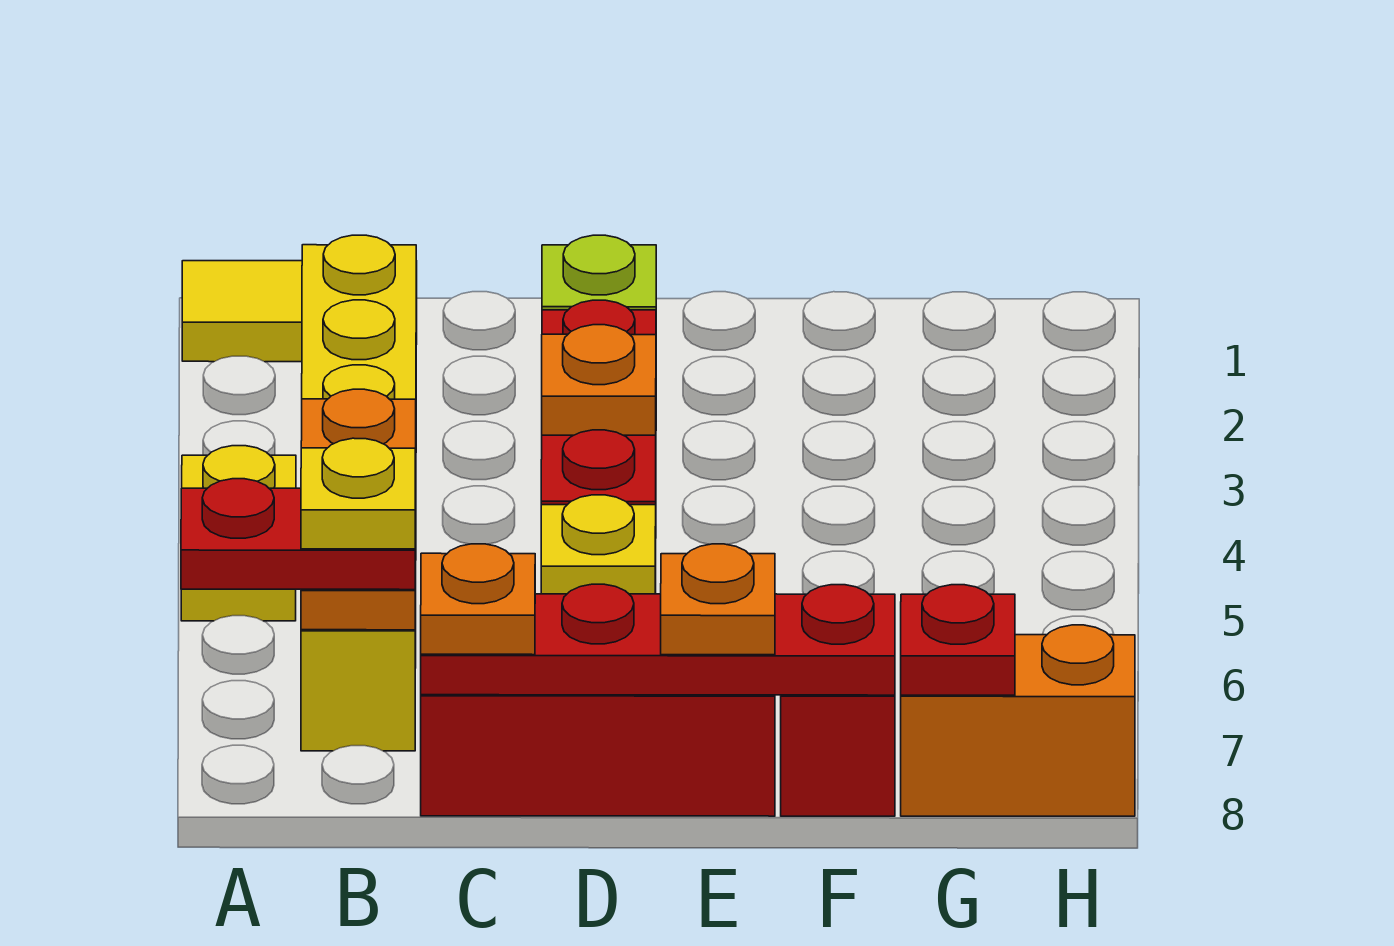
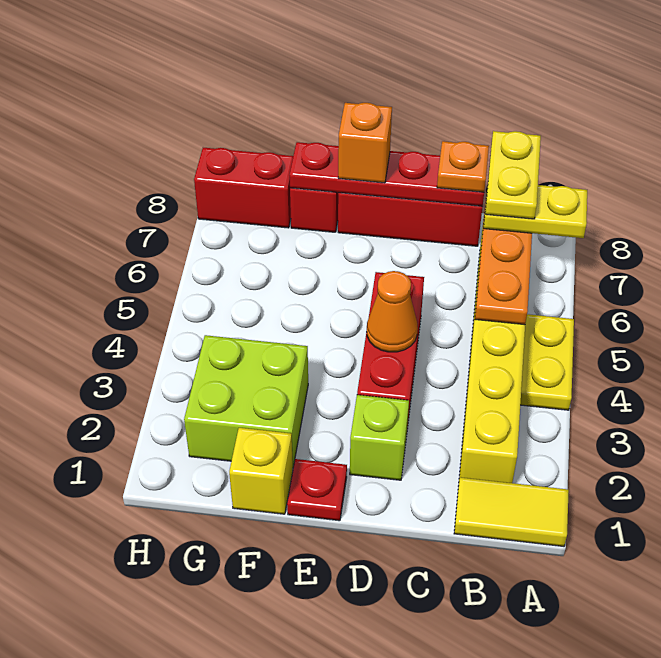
red plate A7:B7 level 3 -> yellow plate A7:B7 level 3
yellow plate B7 level 4 -> yellow plate B7:B8 level 4
orange plate D4 level 2 -> orange cone D4 level 2
yellow brick D6 level 1 -> yellow brick F1 level 1
orange plate E8 level 3 -> orange brick E8 level 3
none -> lime brick F2:G3 level 1
orange brick G8:H8 level 1 -> red brick G8:H8 level 1
red plate G8 level 2 -> red plate E1 level 1

